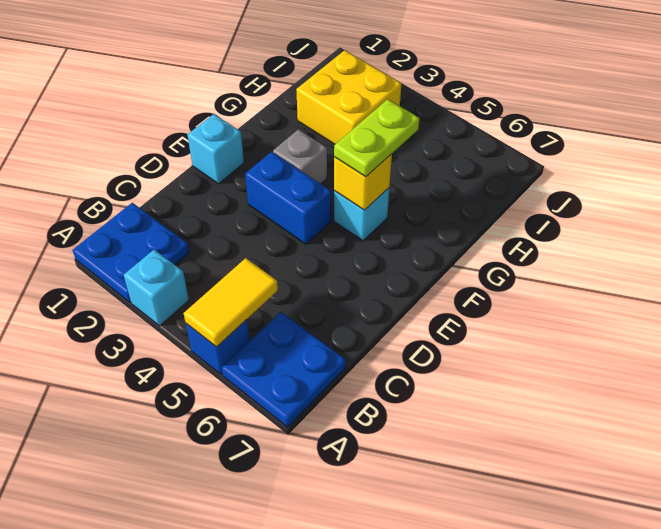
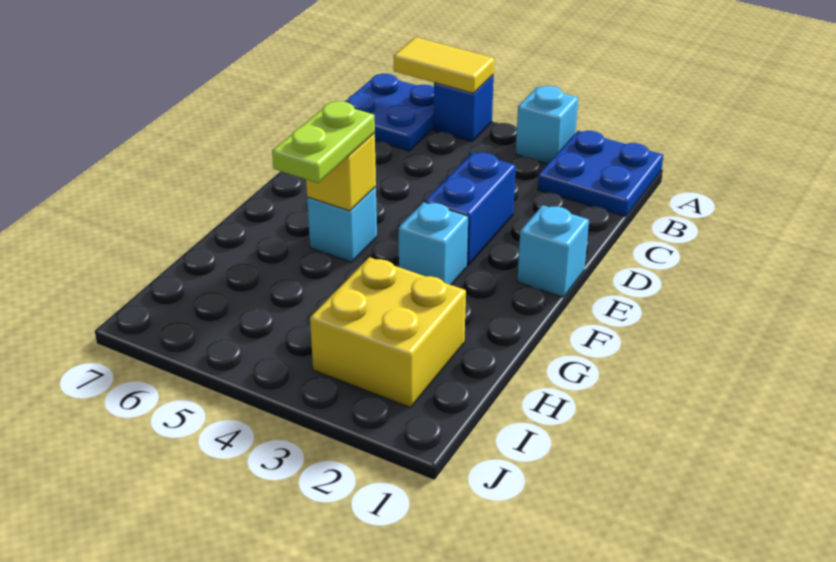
yellow tile A5:B5 level 2 -> yellow tile A5:A6 level 2
blue brick E3:E4 level 1 -> blue brick D3:E3 level 1
grey brick F3 level 1 -> cyan brick F3 level 1

